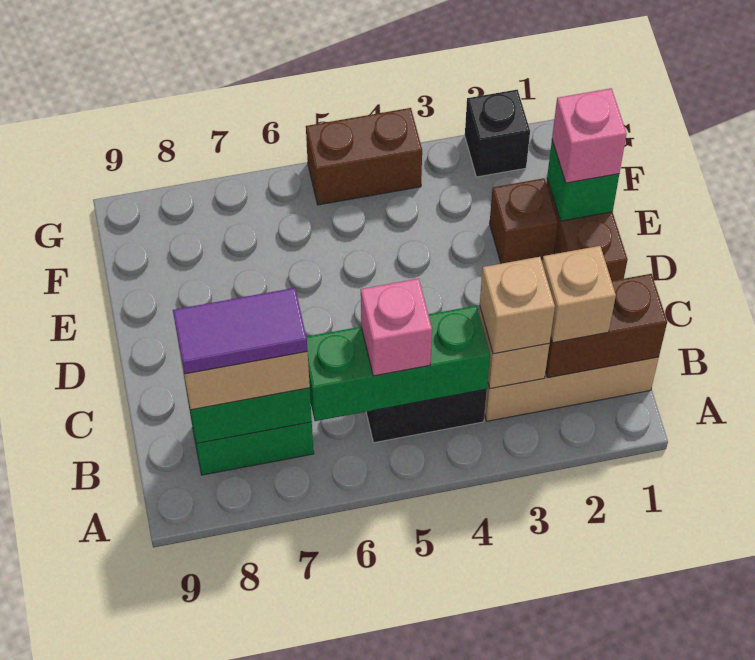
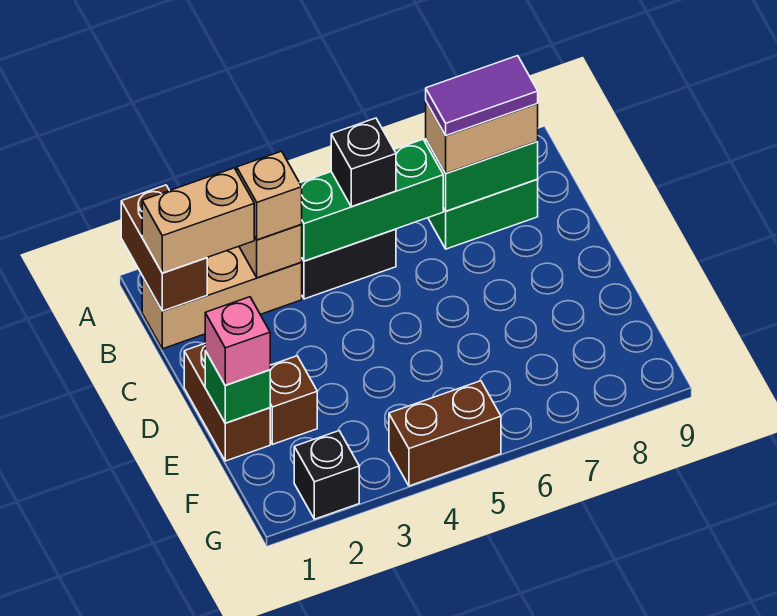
brown brick B1:B2 level 2 -> brown brick A1:B1 level 2
tan brick B2 level 3 -> tan brick B1:B2 level 3
pink brick B5 level 3 -> black brick B5 level 3

